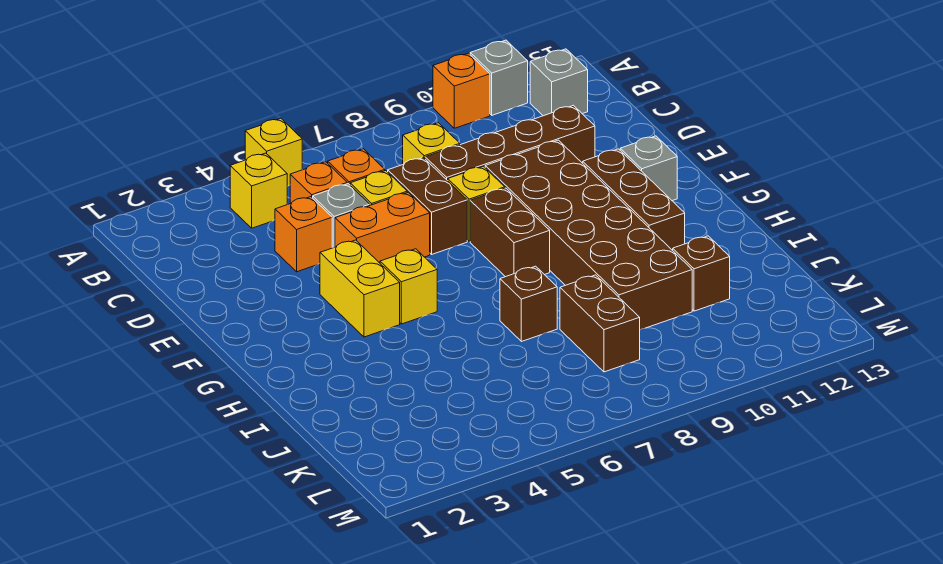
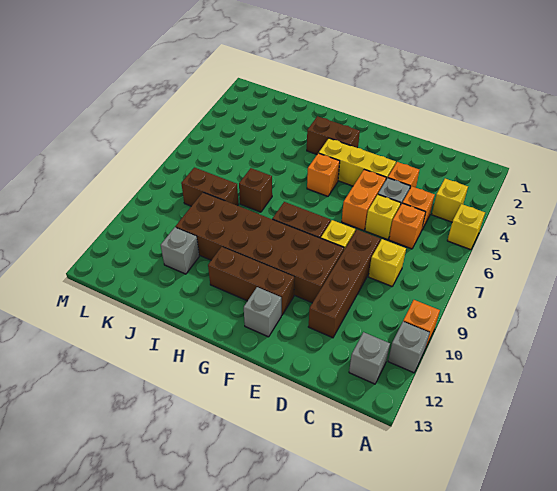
brown brick D7:E7 level 1 -> brown brick G3:H3 level 1
yellow brick F4:G4 level 1 -> yellow brick E4:G4 level 1
yellow brick G5 level 1 -> orange brick G5 level 1
brown brick J11 level 1 -> grey brick J11 level 1

